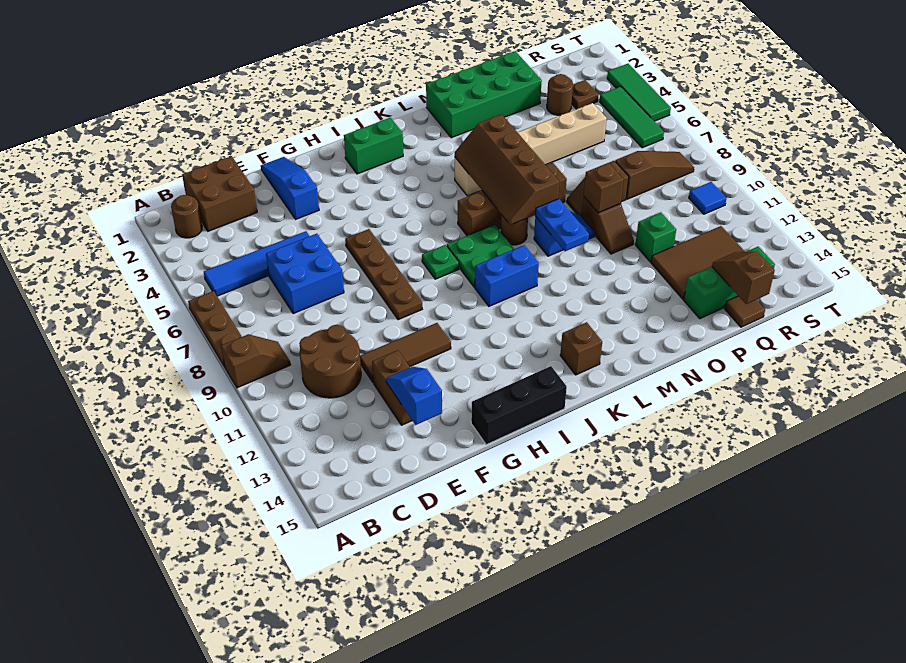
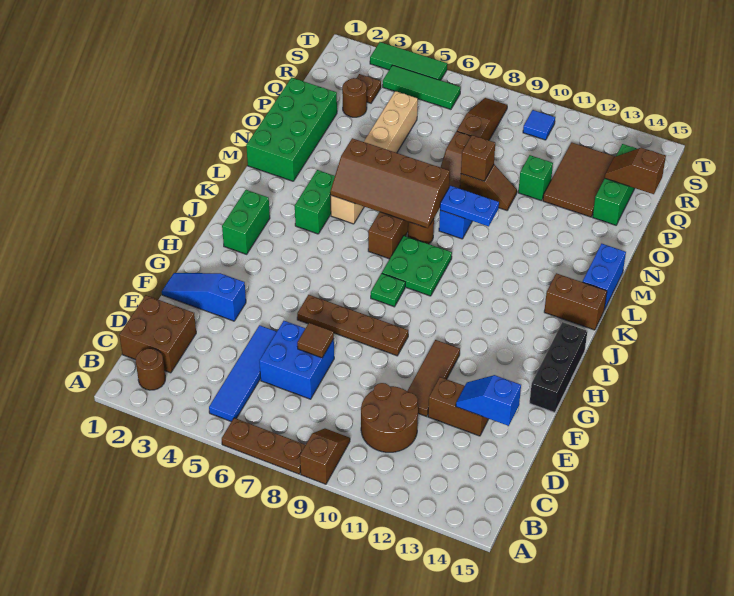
blue brick J10:K10 level 1 -> blue brick L15:M15 level 1
none -> green brick K4:L4 level 1
brown brick K14 level 1 -> brown brick K14:K15 level 1
brown tile Q15 level 1 -> brown tile E7 level 2

